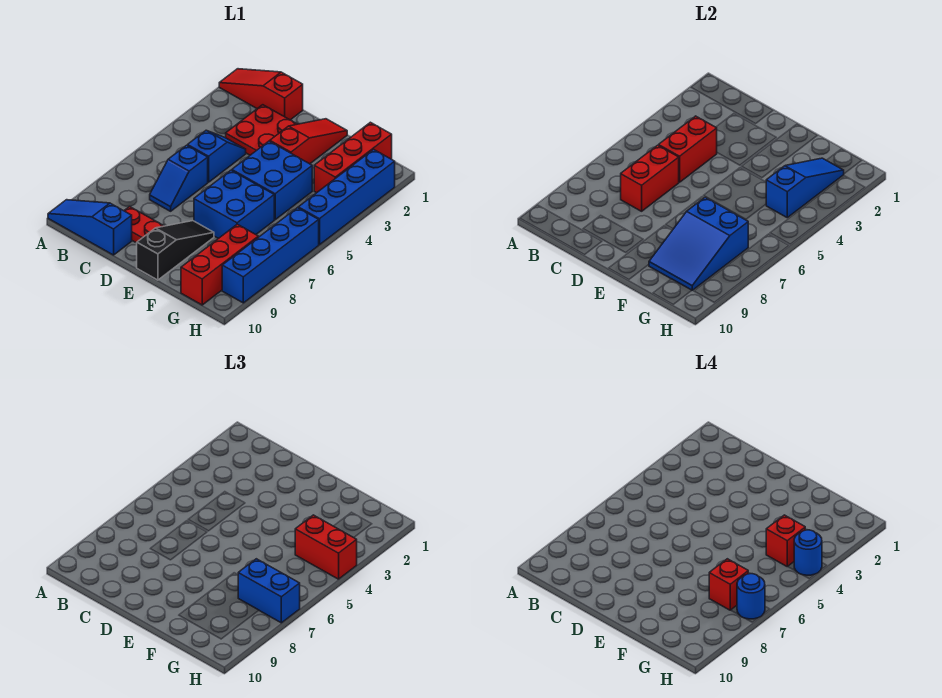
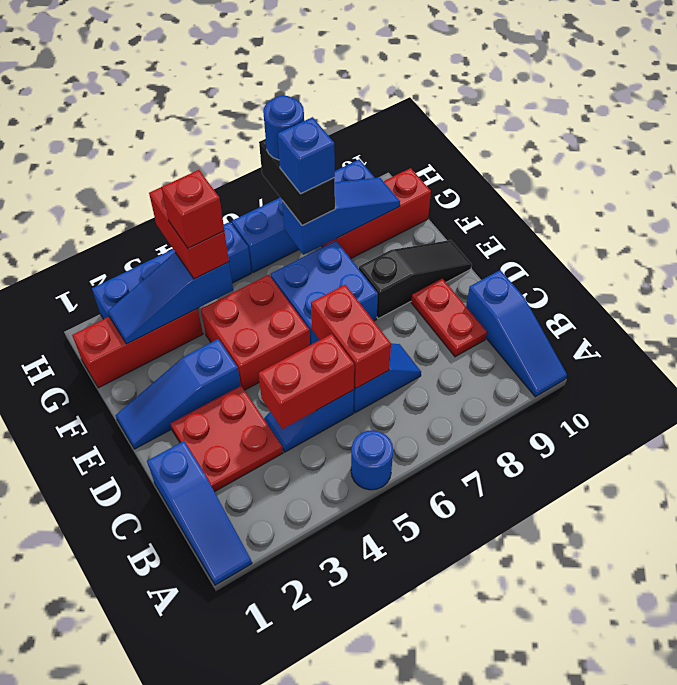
red slope A1:C1 level 1 top C -> blue slope A1:C1 level 1 top C
red brick C6:C7 level 2 -> red brick C6:D6 level 2
red slope E1:E3 level 1 top 3 -> blue slope E1:E3 level 1 top 3
blue brick E4:F5 level 1 -> red brick E4:F5 level 1
black slope E8:E10 level 1 top 10 -> black slope E8:E10 level 1 top 8
blue slope F7:G9 level 2 top 7 -> blue slope G7:G9 level 2 top 7
blue brick G7:H7 level 3 -> black brick G7:H7 level 3
red brick G7 level 4 -> blue brick G7 level 4
blue round brick H4 level 4 -> blue round brick A5 level 1

